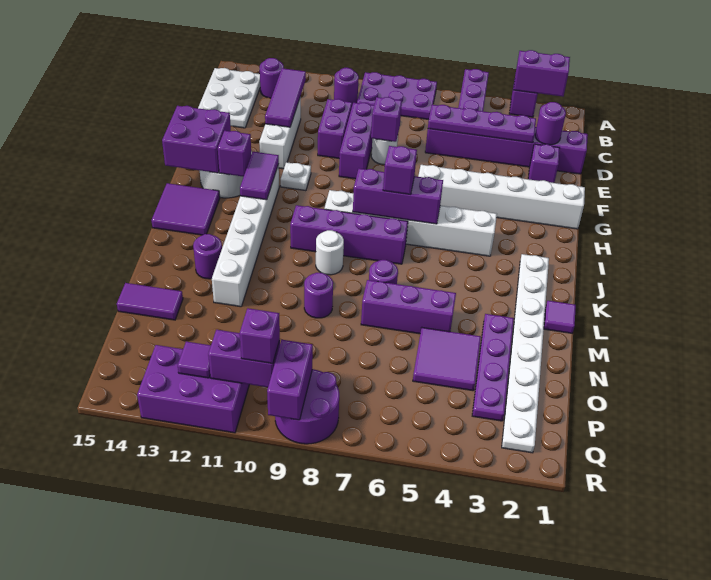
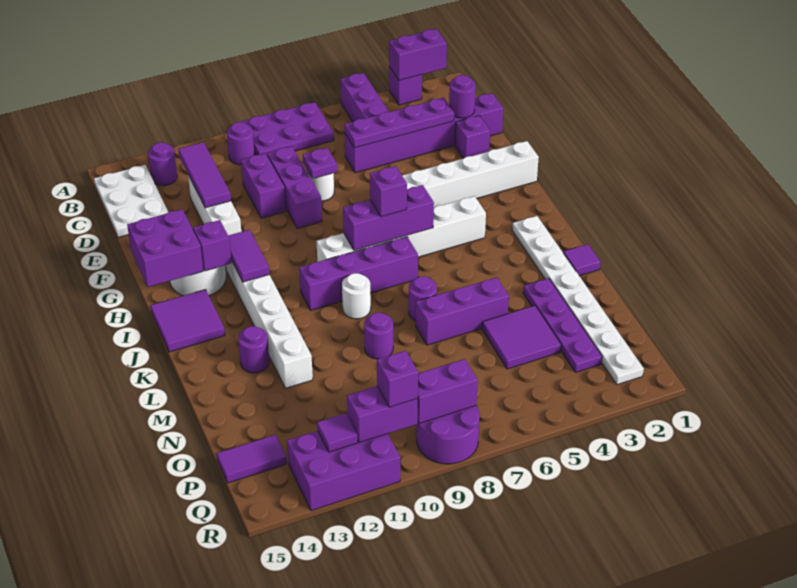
purple brick E8 level 2 -> purple plate E8 level 2
white plate G11 level 1 -> none
purple tile N14:N15 level 1 -> purple tile P14:P15 level 1
purple brick Q9:R9 level 2 -> purple brick Q8:Q9 level 2

